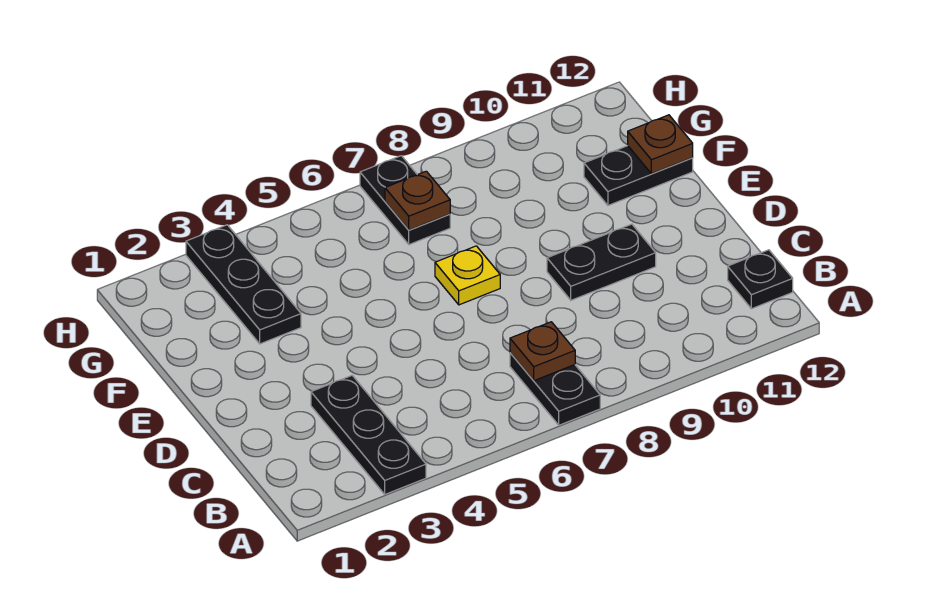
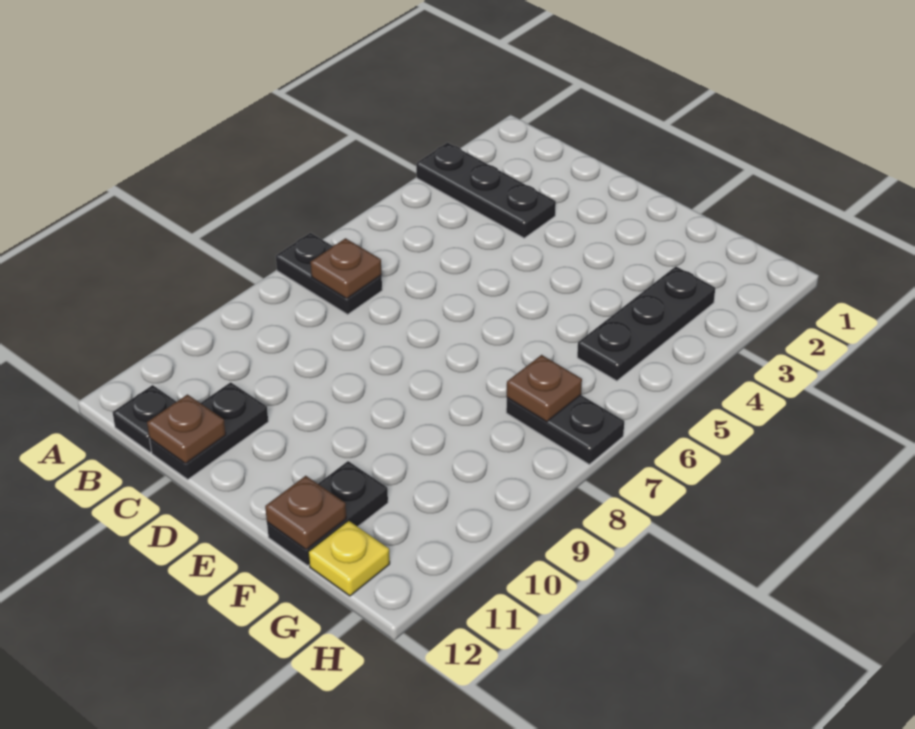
none -> brown plate C12 level 2
black plate D9:D10 level 1 -> black plate C11:C12 level 1
yellow plate E7 level 1 -> yellow plate G12 level 1
black plate F3:H3 level 1 -> black plate G3:G5 level 1

